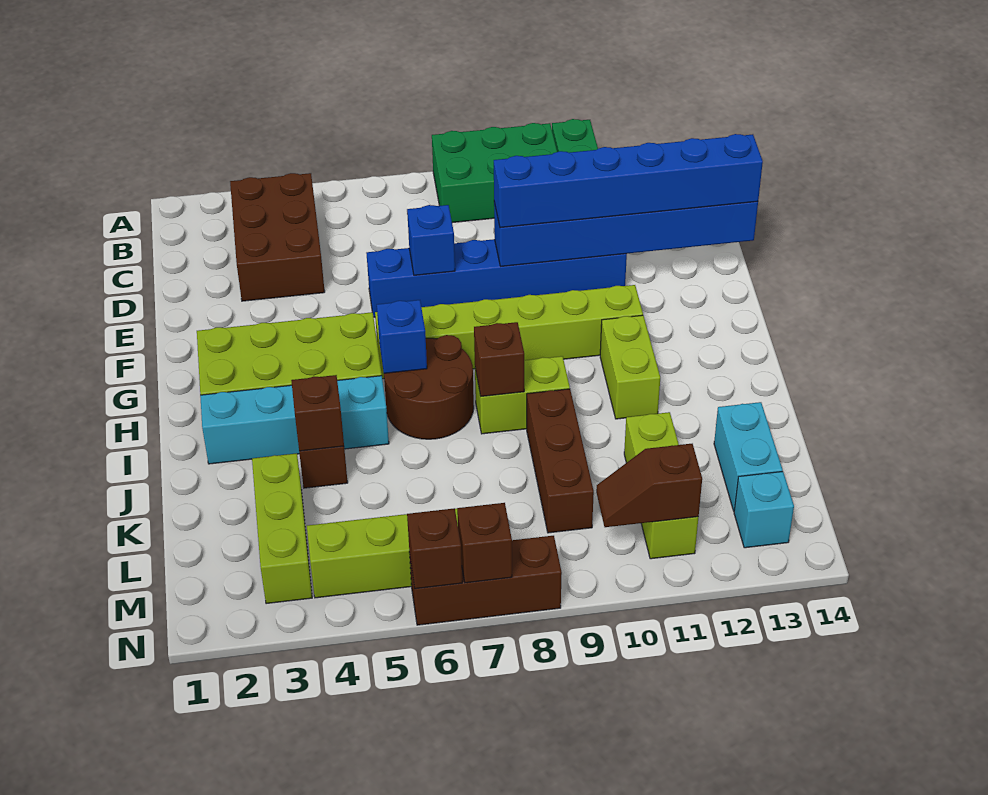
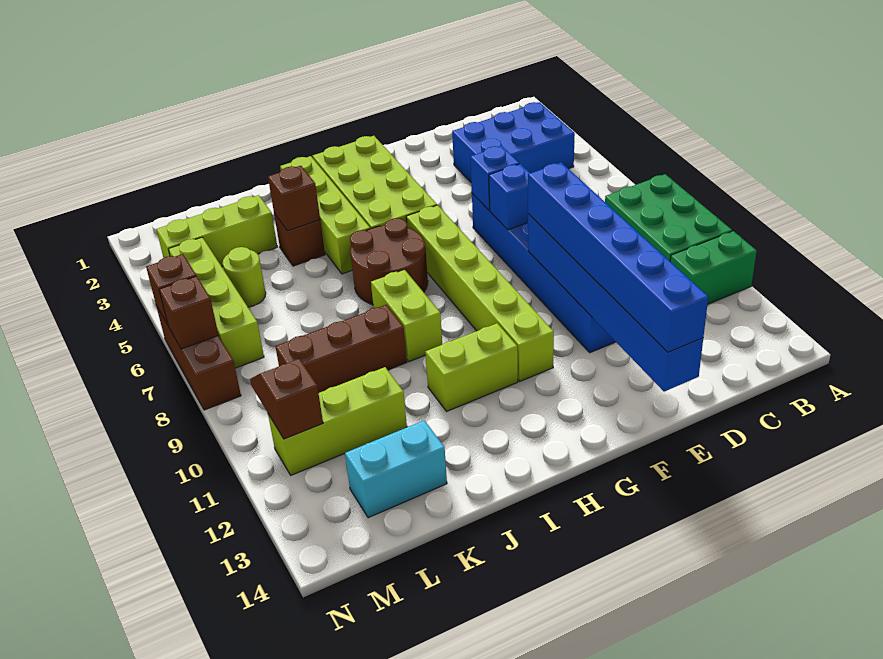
brown brick B3:D4 level 1 -> blue brick B3:D4 level 1
blue brick H6 level 2 -> blue brick E6 level 2
cyan brick I2:I5 level 1 -> lime brick I2:I5 level 1
brown brick I8 level 2 -> none
none -> lime round brick L5 level 1
cyan brick M13 level 1 -> none

